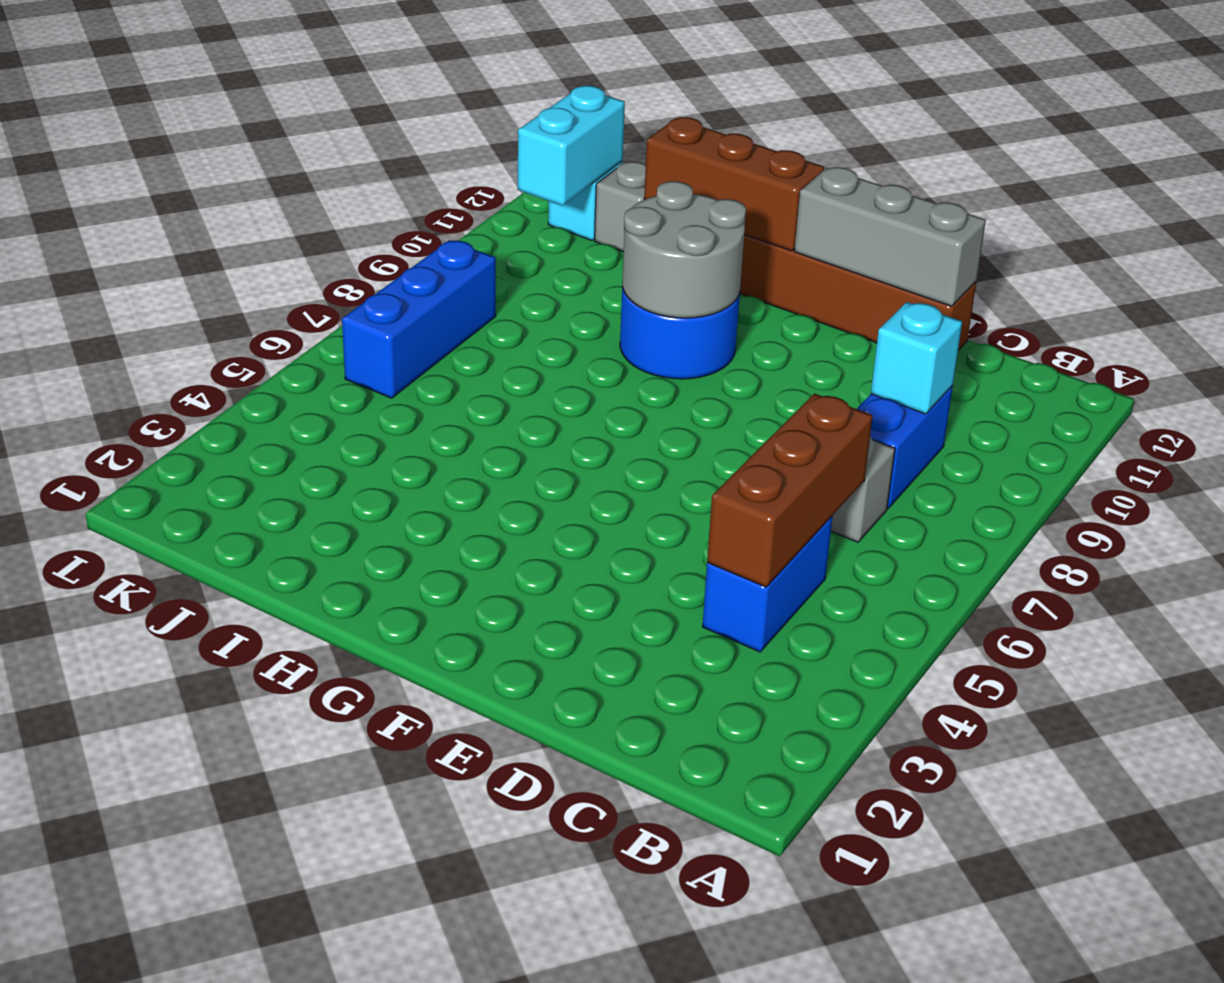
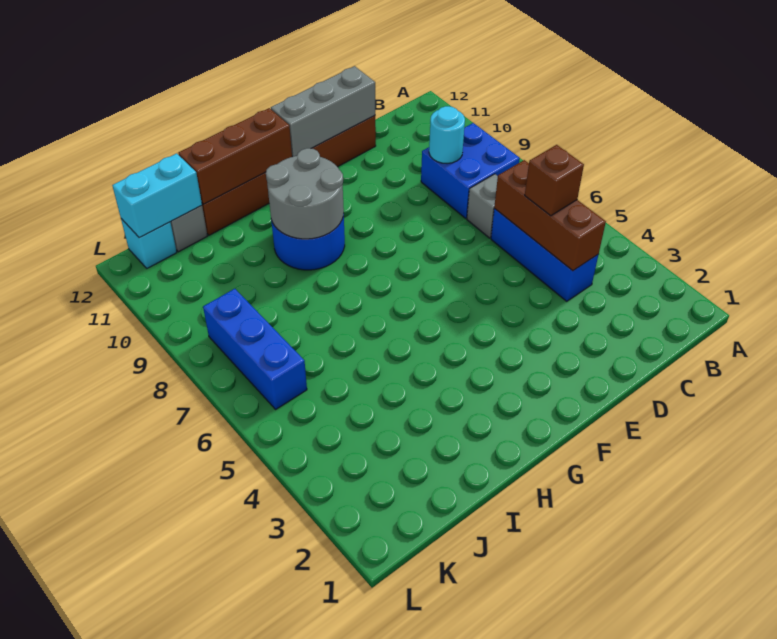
blue brick C4:C5 level 1 -> blue brick C4:C6 level 1
none -> brown brick C5 level 3
blue brick C8:C9 level 1 -> blue brick B8:C9 level 1
cyan brick C9 level 2 -> cyan round brick C9 level 2
cyan brick K11:K12 level 2 -> cyan brick J12:K12 level 2

